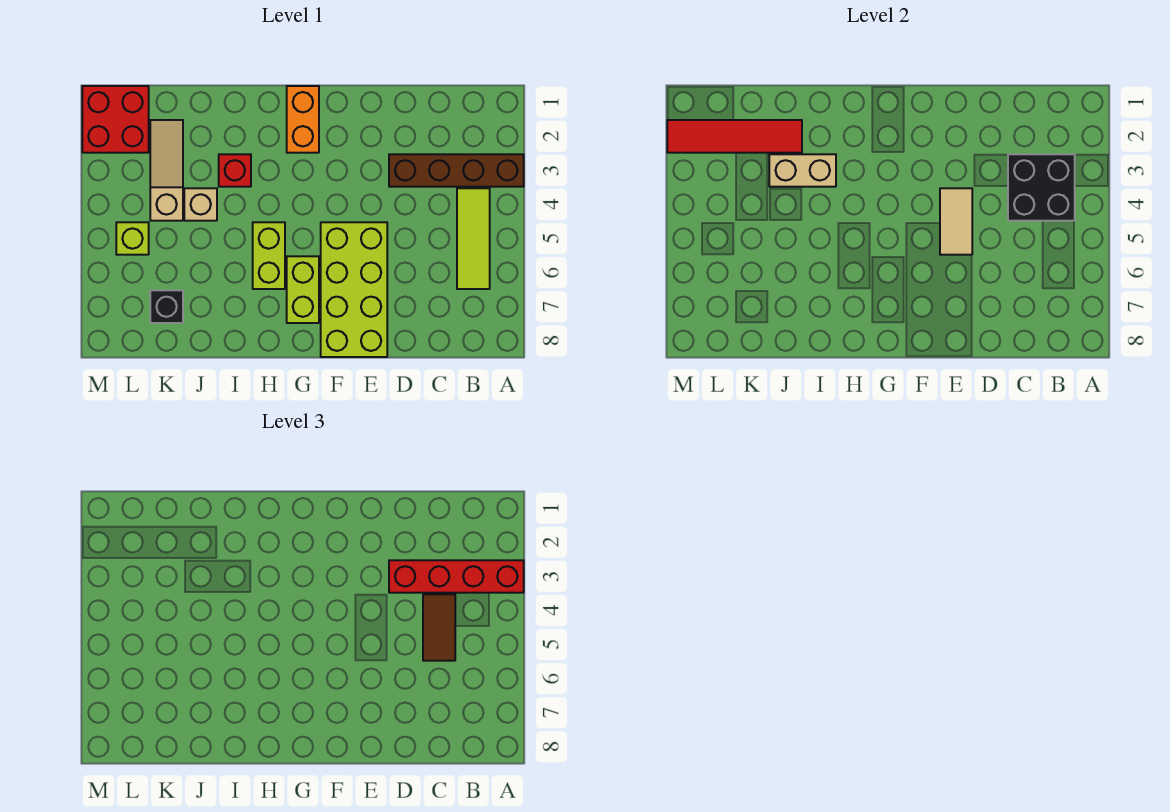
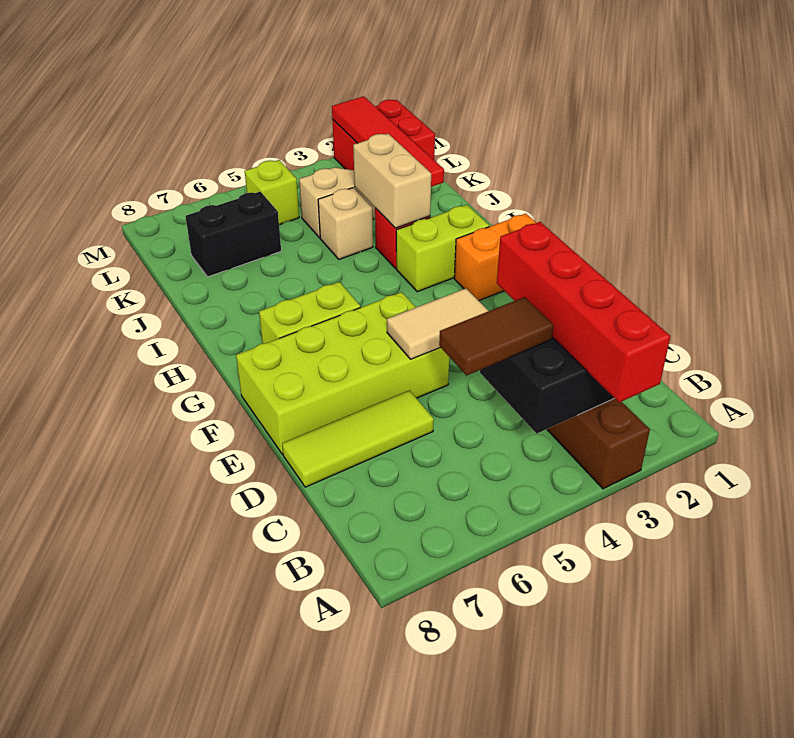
lime tile B4:B6 level 1 -> lime tile D6:D8 level 1
lime brick H5:H6 level 1 -> lime brick H2:H3 level 1
black brick K7 level 1 -> black brick K6:K7 level 1

